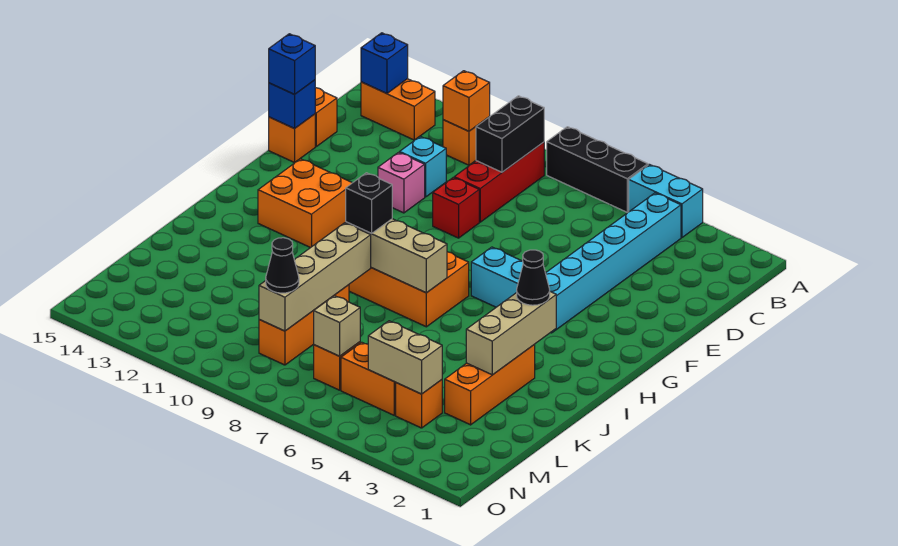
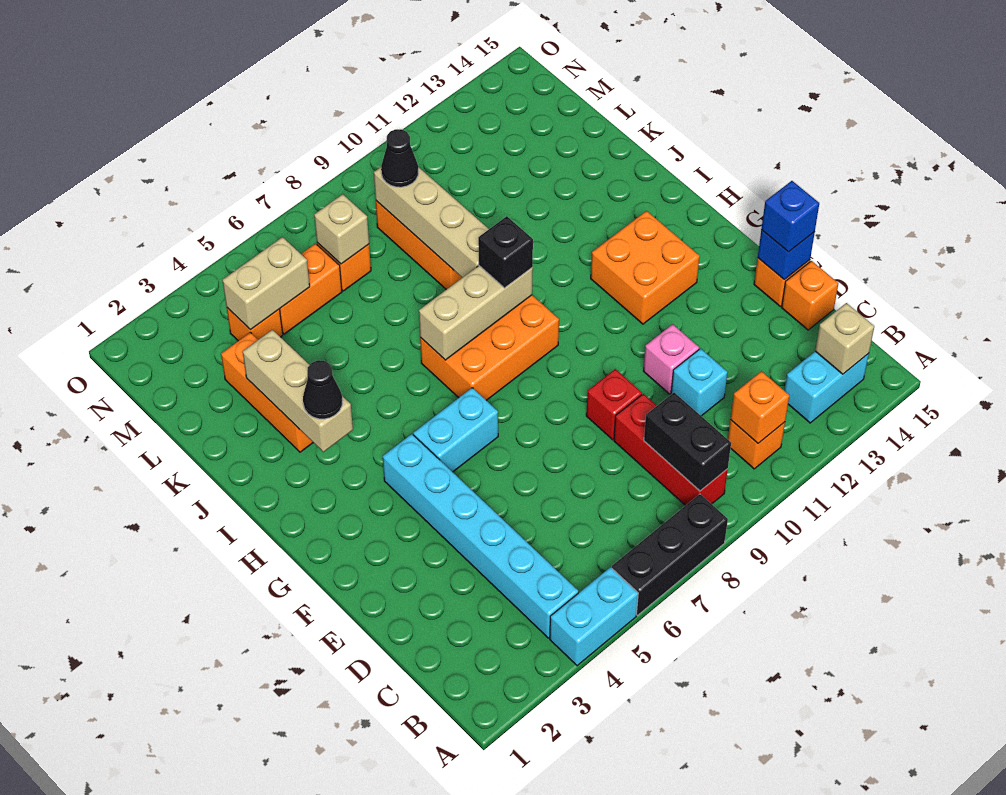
orange brick B13:B14 level 1 -> cyan brick B13:B14 level 1
blue brick B14 level 2 -> tan brick B14 level 2

